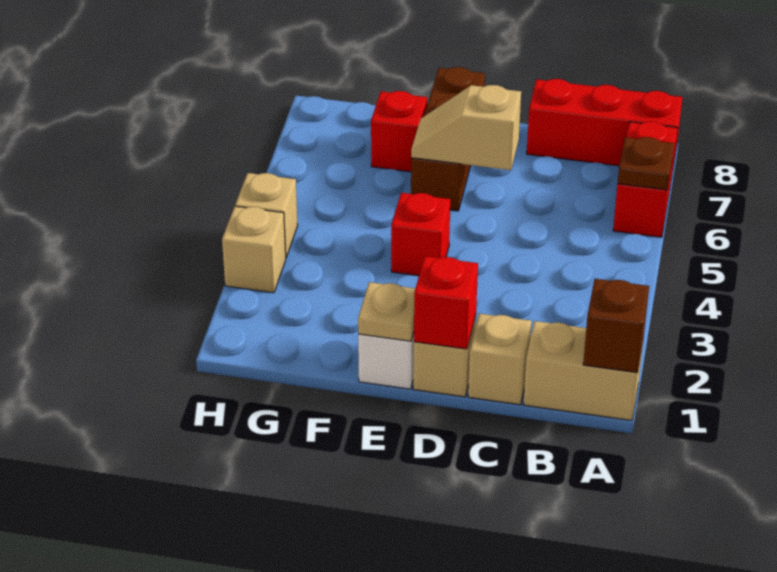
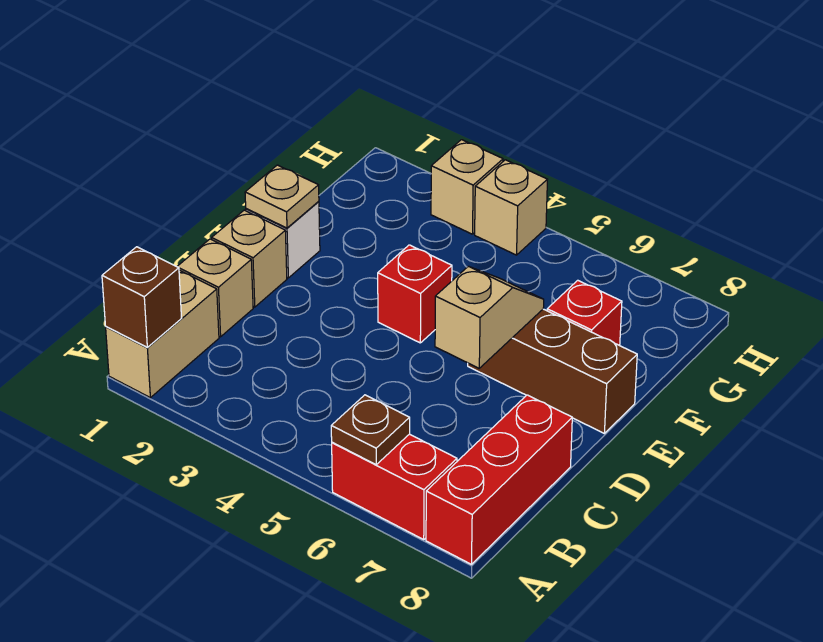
red brick D1 level 2 -> none

